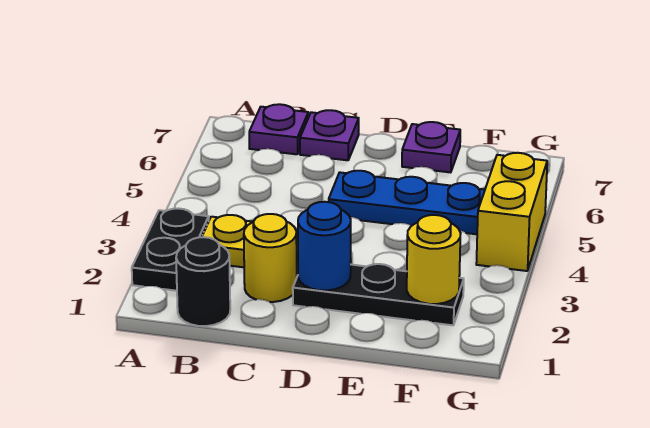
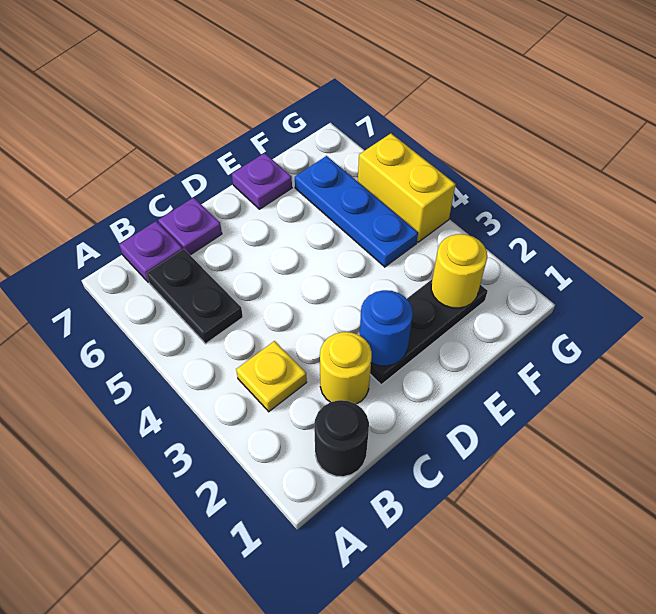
black plate A2:A3 level 1 -> black plate B5:B6 level 1
blue plate D5:F5 level 1 -> blue plate F4:F6 level 1

